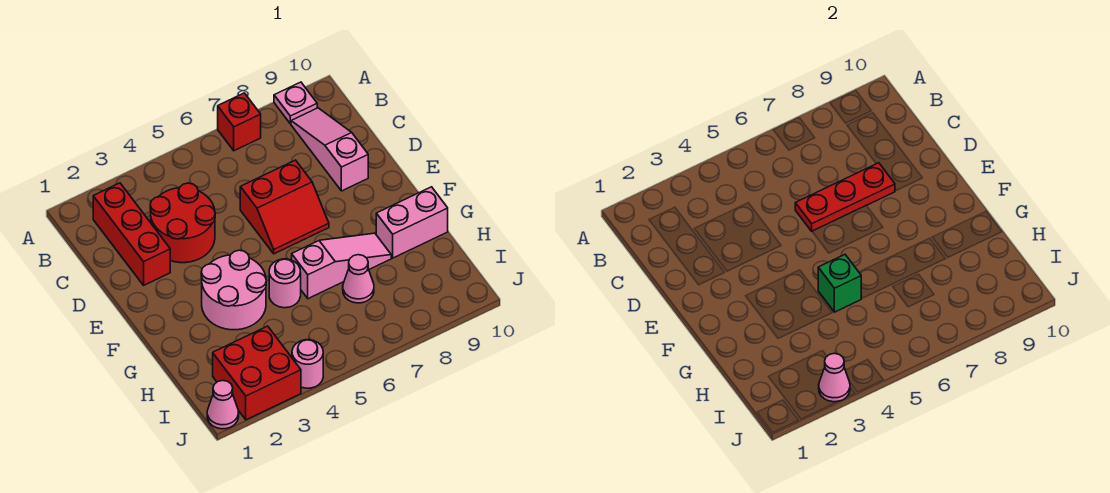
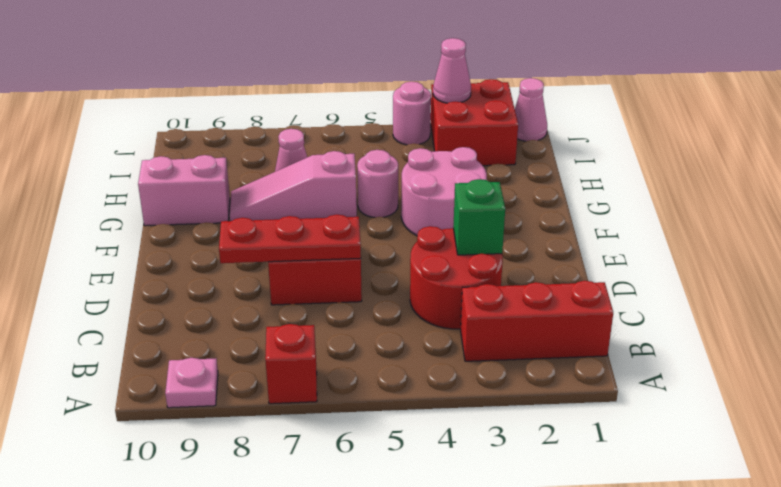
red brick B2:D2 level 1 -> red brick B1:B3 level 1
pink slope B9:D9 level 1 top D -> none
green brick G5 level 2 -> green brick D3 level 2

